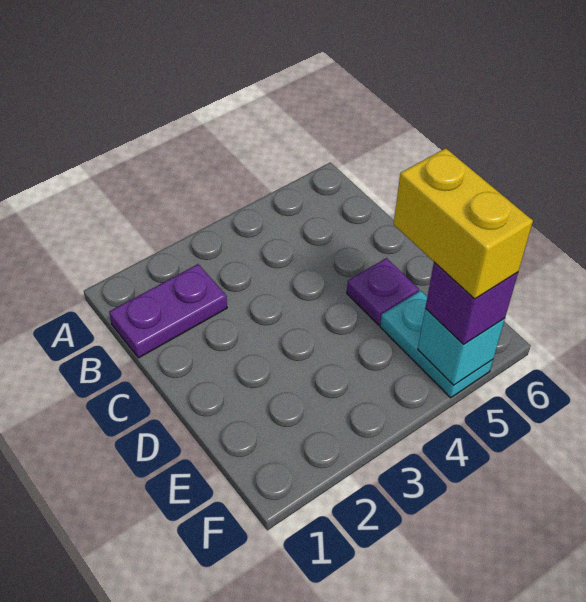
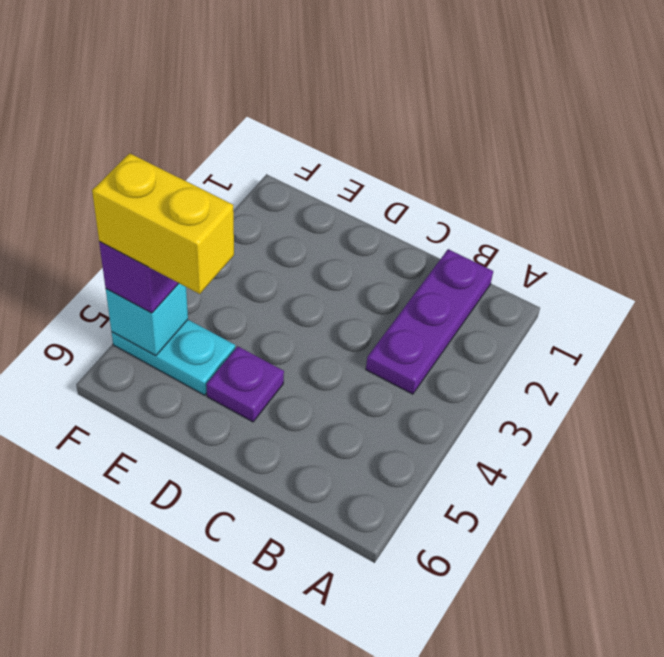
purple plate B1:B2 level 1 -> purple plate B1:B3 level 1

